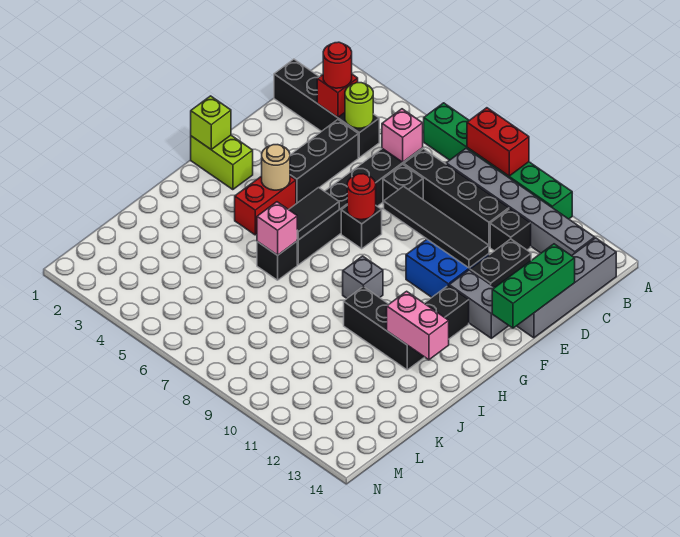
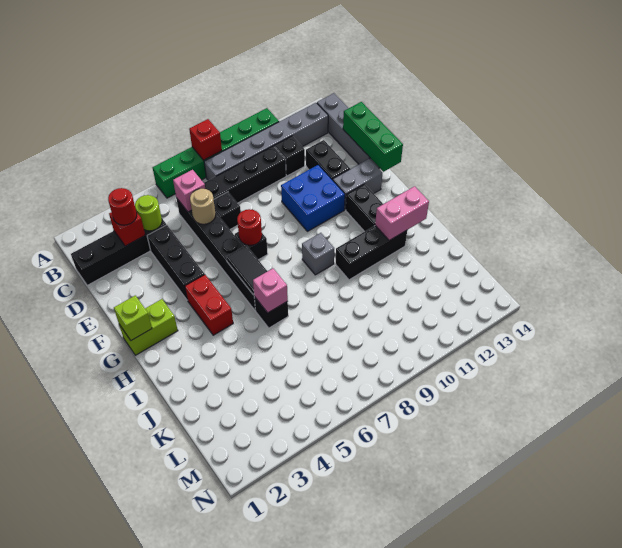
red brick A8:A9 level 2 -> red brick A8 level 2
black tile E8:E11 level 2 -> none
tan round brick G4 level 2 -> tan round brick D6 level 2

